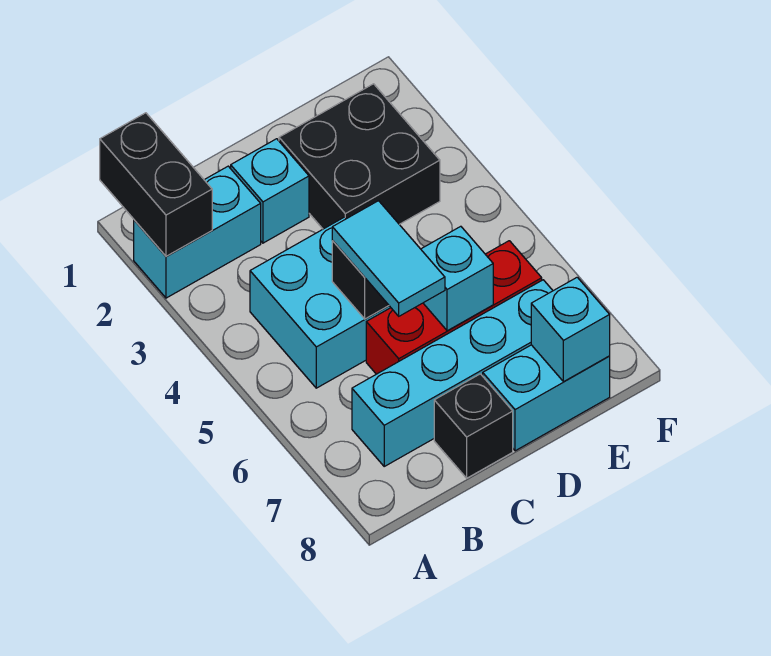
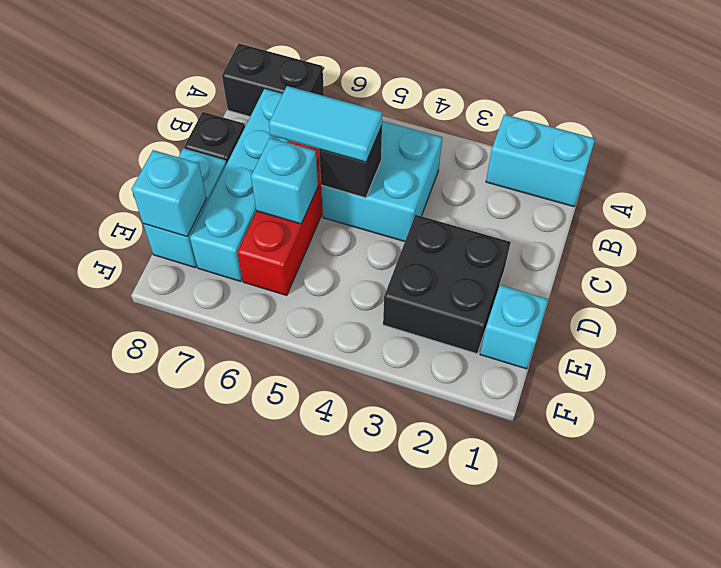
black brick A1:A2 level 2 -> black brick A7:A8 level 1
cyan brick A2:B2 level 1 -> cyan brick A1:A2 level 1
cyan brick C2 level 1 -> cyan brick E1 level 1

